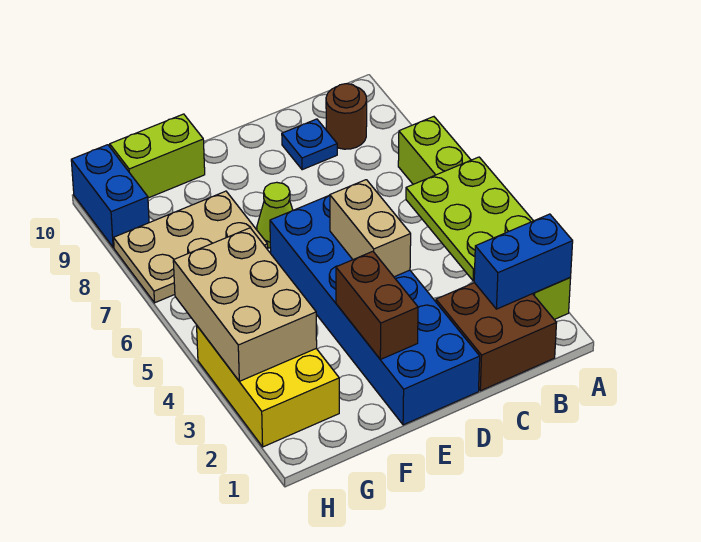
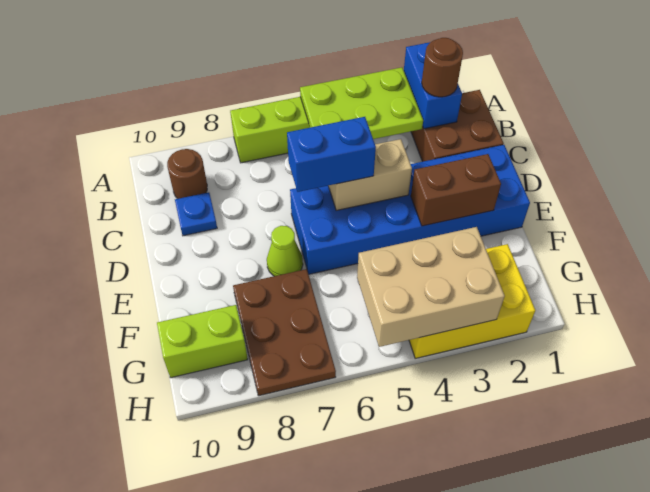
none -> brown round brick B2 level 3
tan plate F7:H8 level 1 -> brown plate F7:H8 level 1
lime brick F10:G10 level 1 -> lime brick G9:G10 level 1
blue brick H9:H10 level 1 -> blue brick D5:D6 level 3

